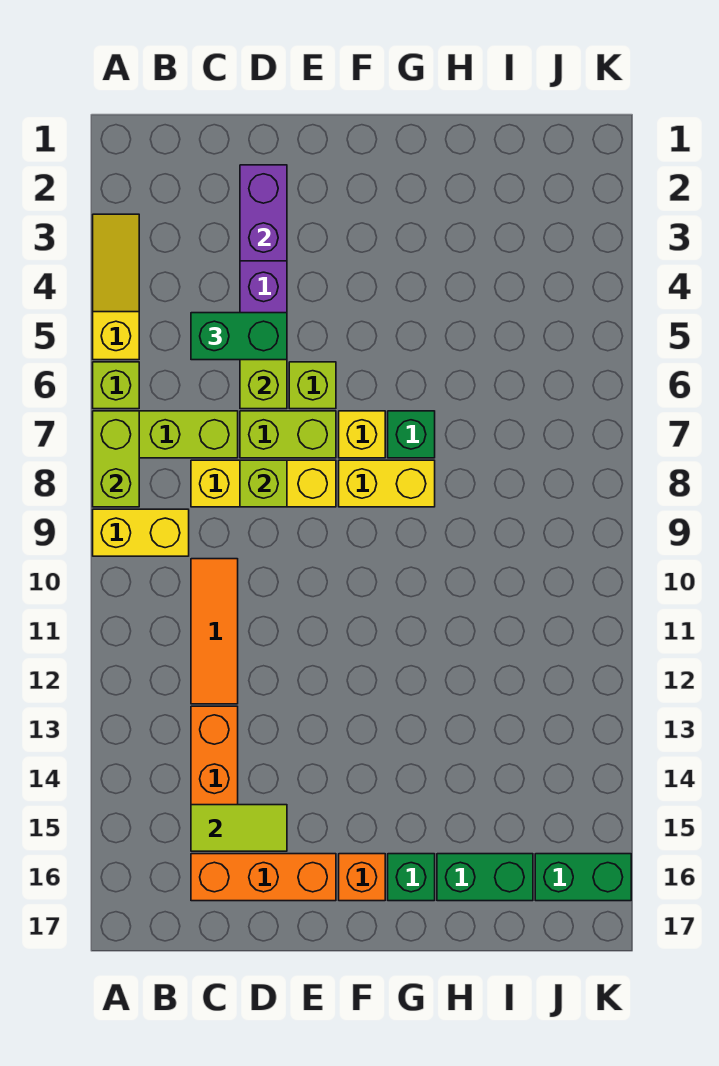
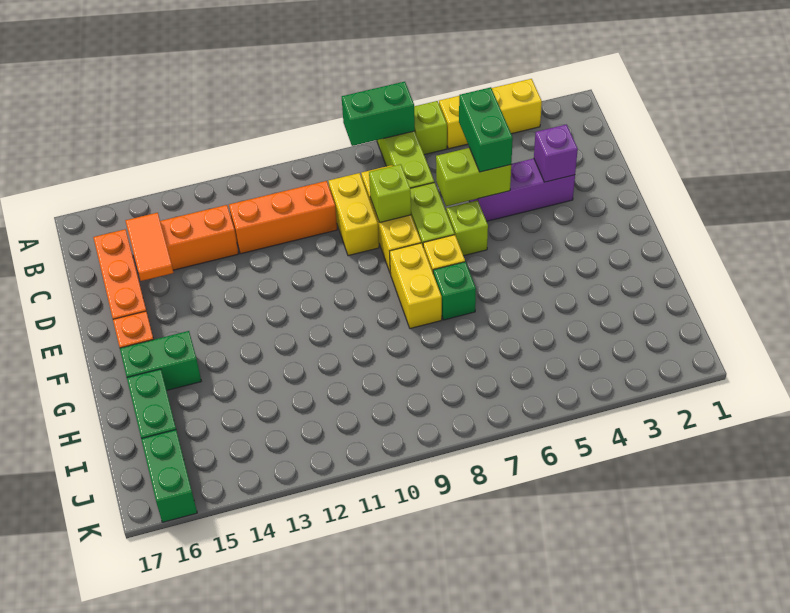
yellow slope A3:A5 level 1 top 5 -> yellow brick A3:A5 level 1
lime brick A7:A8 level 2 -> green brick A7:A8 level 2
yellow brick A9:B9 level 1 -> yellow brick C9:D9 level 1
orange tile C10:C12 level 1 -> orange brick C10:C12 level 1
lime tile C15:D15 level 2 -> orange tile C15:D15 level 2
purple brick D2:D3 level 2 -> purple brick D3 level 2
green brick G16 level 1 -> green brick G15:G16 level 1

